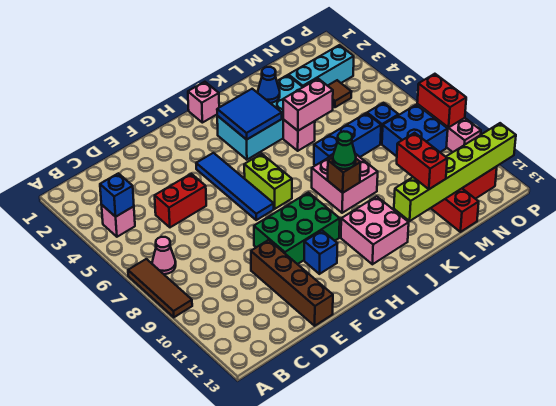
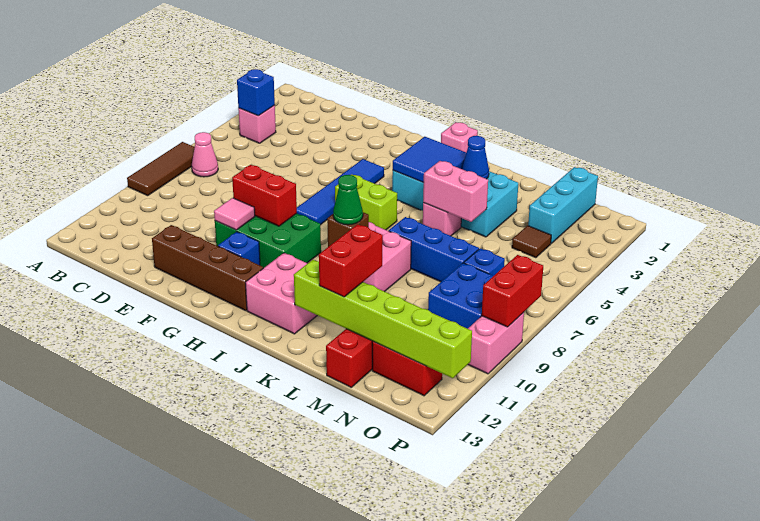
red brick D5:E5 level 1 -> red brick F9:G9 level 2
brown brick E10:E13 level 1 -> brown brick E12:H12 level 1
none -> pink tile F10 level 2
lime brick H6:H7 level 1 -> lime brick H6:I6 level 1
cyan brick M3:O3 level 1 -> cyan brick N1:N3 level 1

